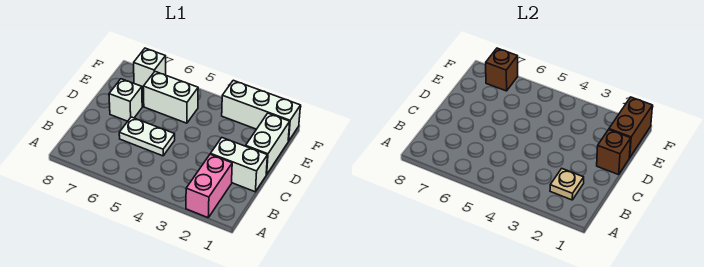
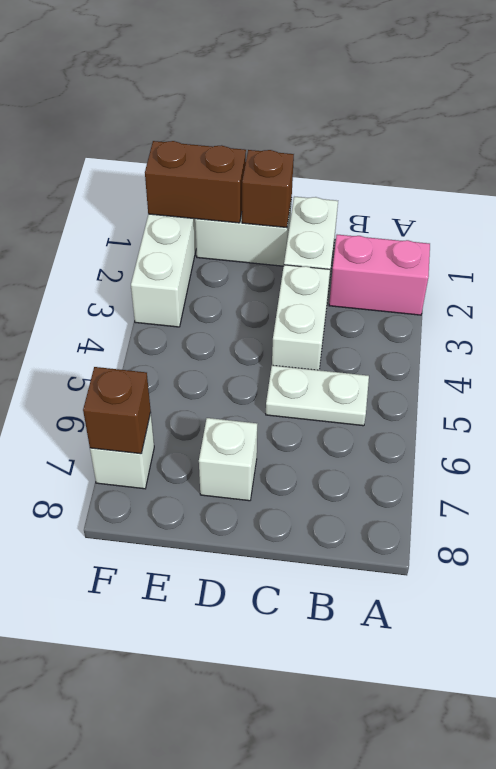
tan plate B2 level 2 -> none
white plate C5:C6 level 1 -> white plate B5:C5 level 1
white brick E5:E6 level 1 -> white brick C3:C4 level 1

